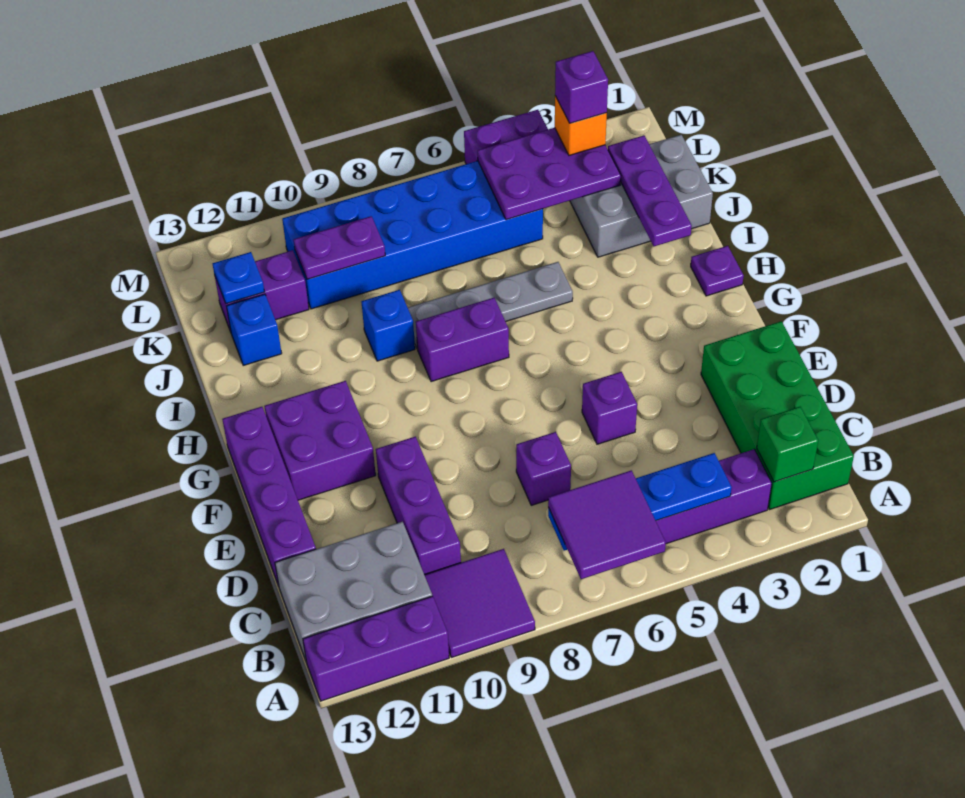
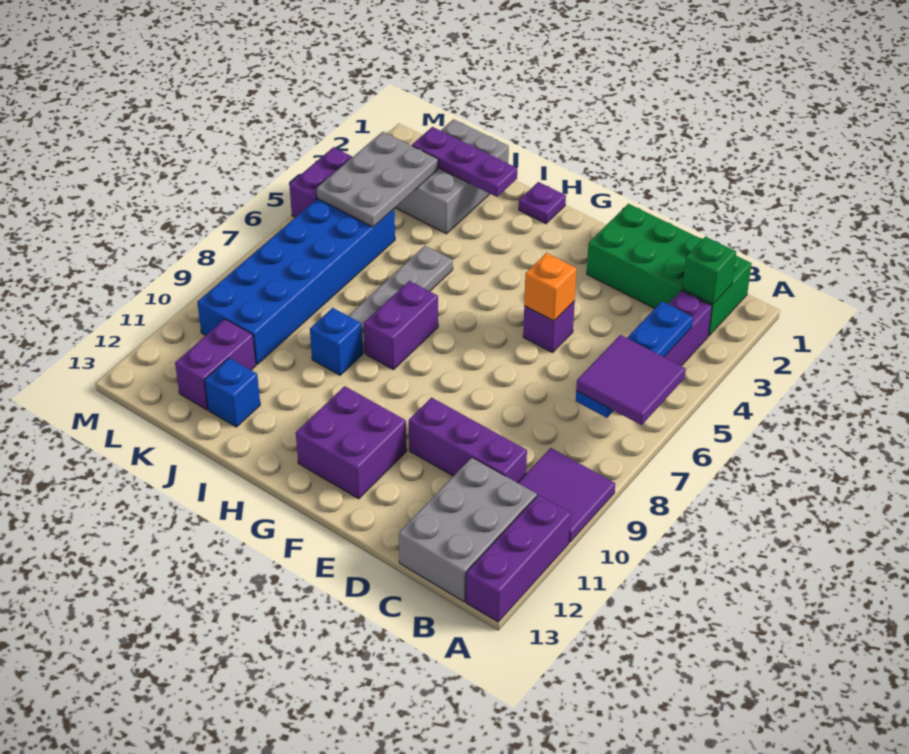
purple brick D7 level 1 -> none
purple brick D13:G13 level 1 -> none
purple plate K3:L5 level 2 -> grey plate K3:L5 level 2
purple plate K9:K10 level 2 -> none
blue plate K12 level 2 -> none
orange brick L3 level 3 -> orange brick E5 level 2
purple brick L3 level 4 -> none

